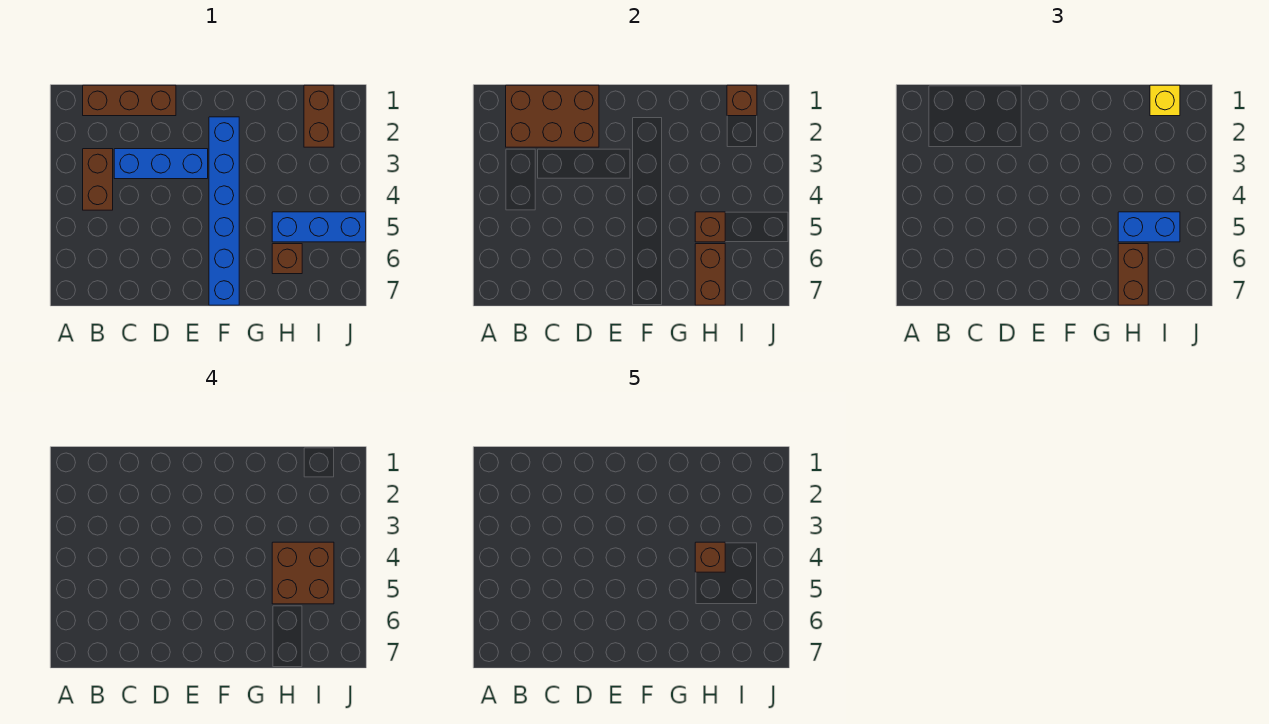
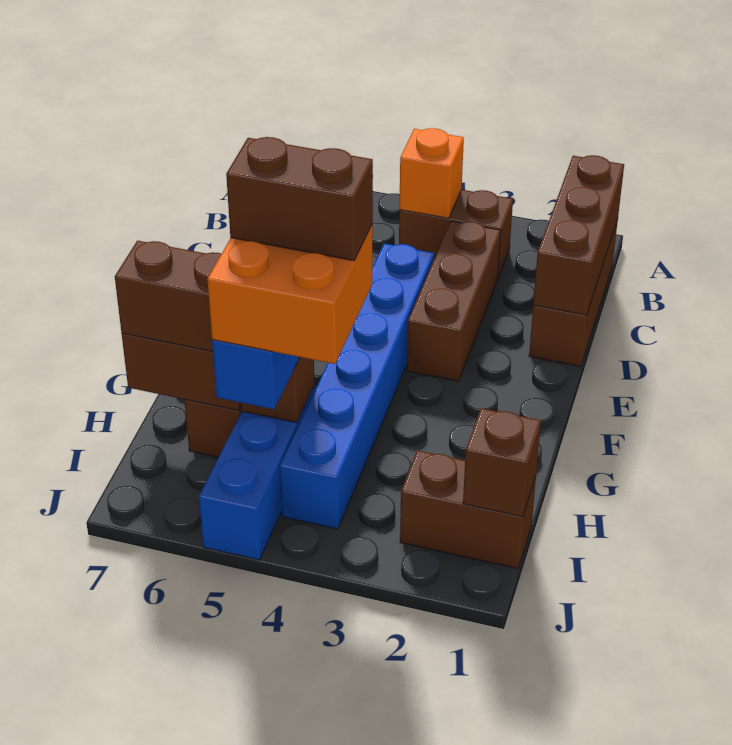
brown brick B1:D2 level 2 -> brown brick B1:D1 level 2
none -> orange brick B4 level 2
blue brick C3:E3 level 1 -> brown brick C3:E3 level 1
blue brick F2:F7 level 1 -> blue brick D4:I4 level 1
brown brick H4:I5 level 4 -> orange brick H4:I5 level 4
brown brick H4 level 5 -> brown brick H4:H5 level 5
yellow brick I1 level 3 -> none

